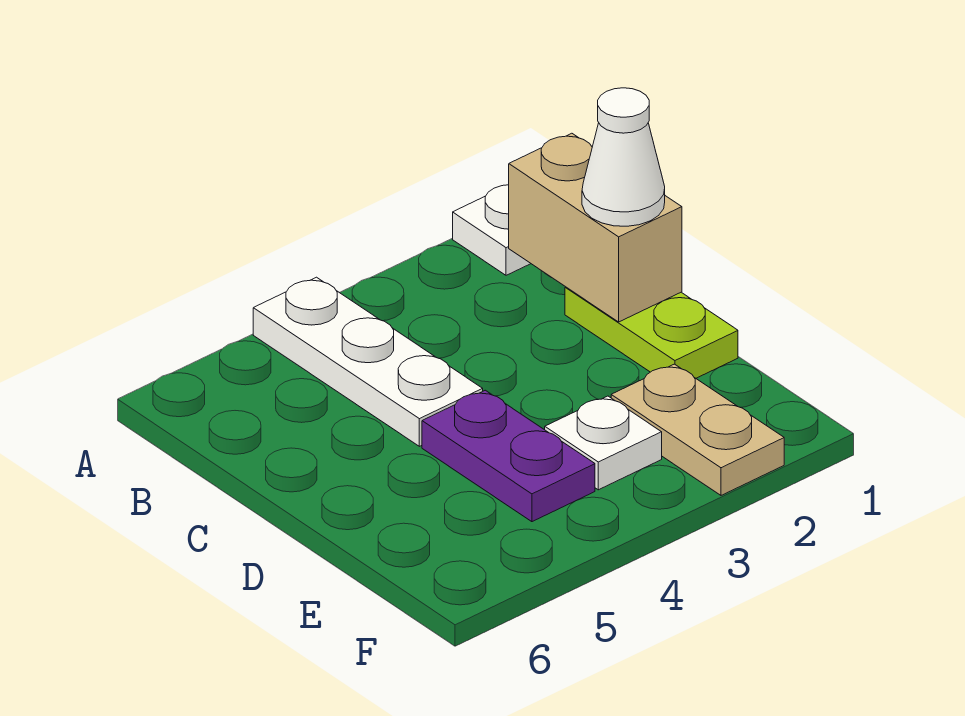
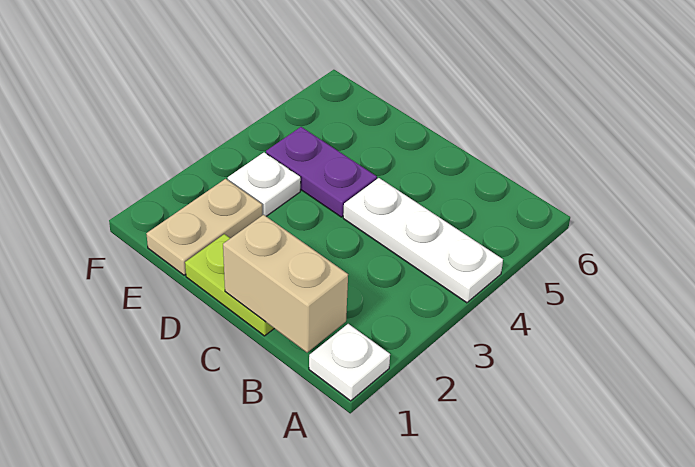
white cone C1 level 3 -> none
tan plate E2:F2 level 1 -> tan plate E1:E2 level 1

